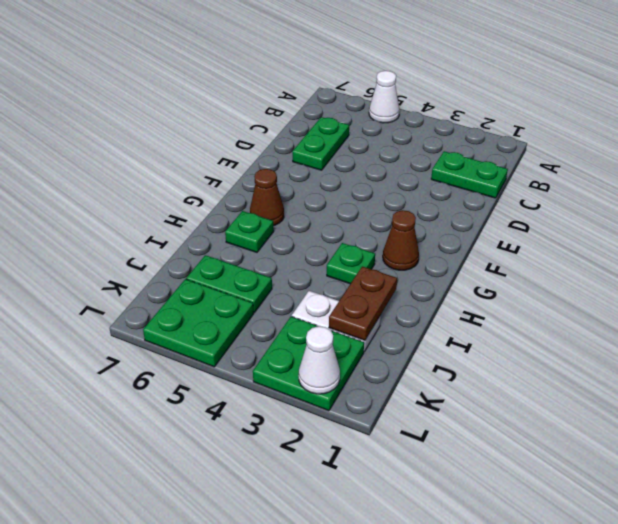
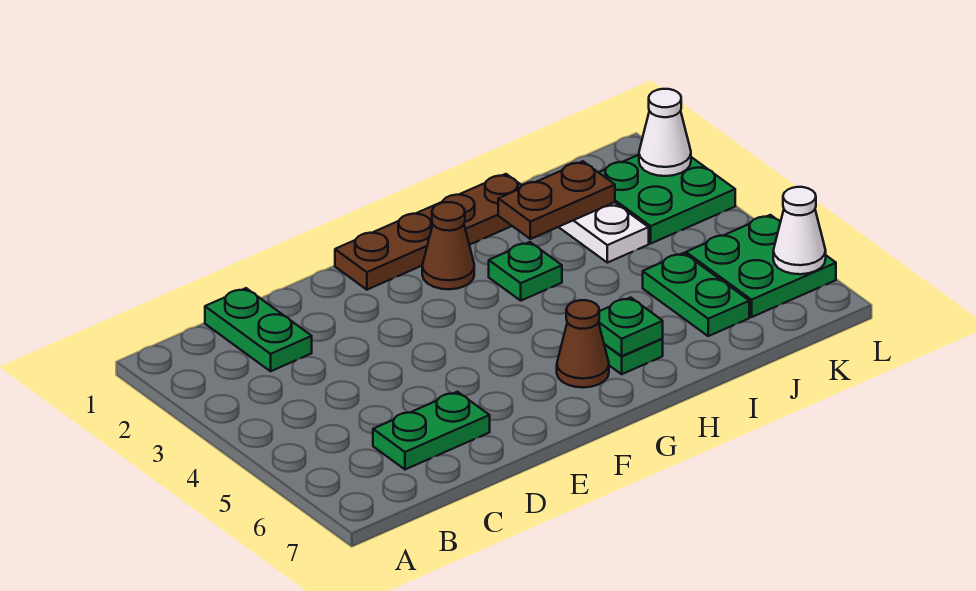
white cone A5 level 1 -> white cone L6 level 2
none -> brown plate F1:I1 level 1
none -> green plate H6 level 2

